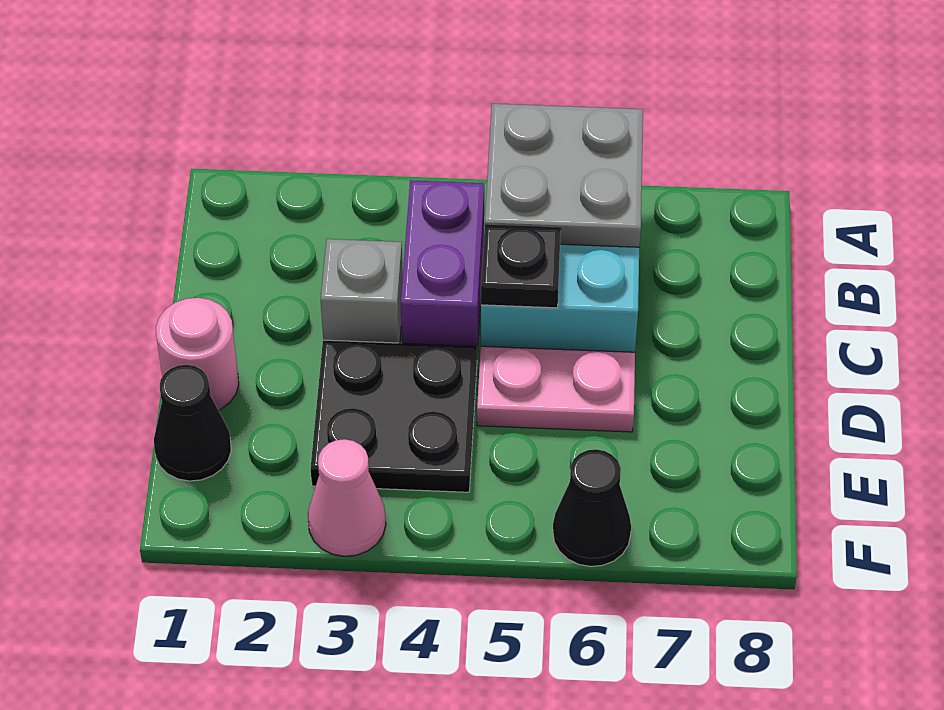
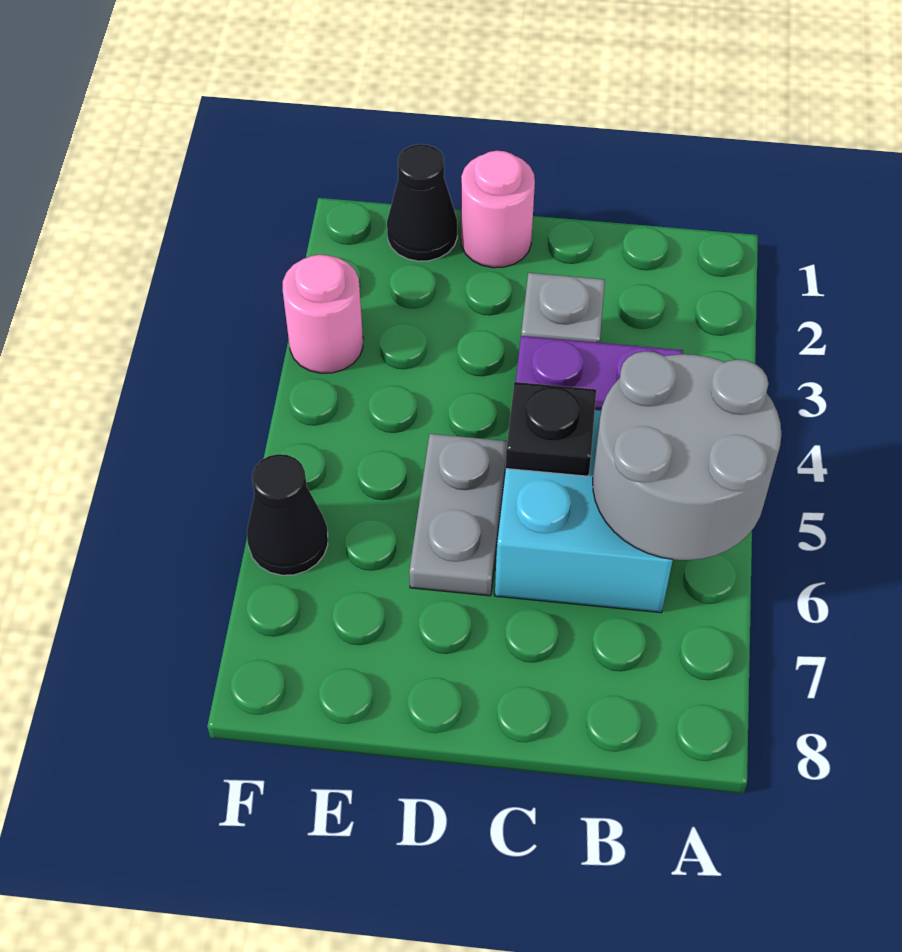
grey plate A5:B6 level 2 -> grey round brick A5:B6 level 2
black plate D3:E4 level 1 -> none
pink plate D5:D6 level 1 -> grey plate D5:D6 level 1
pink cone F3 level 1 -> pink round brick F3 level 1

